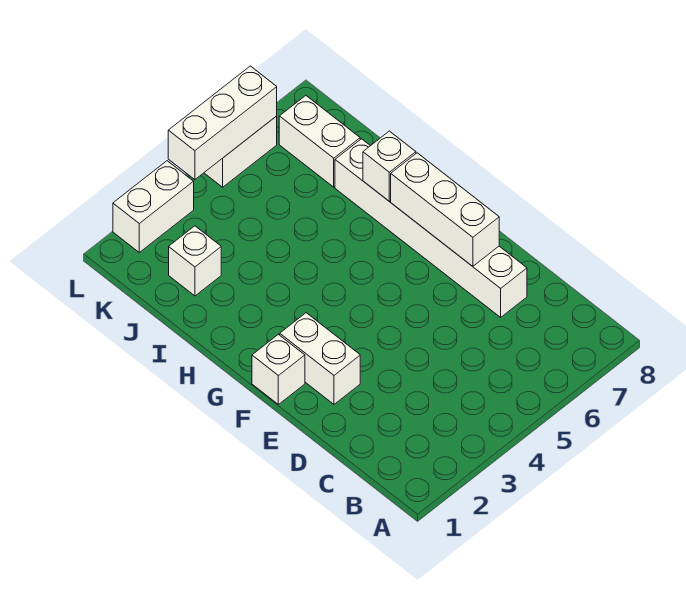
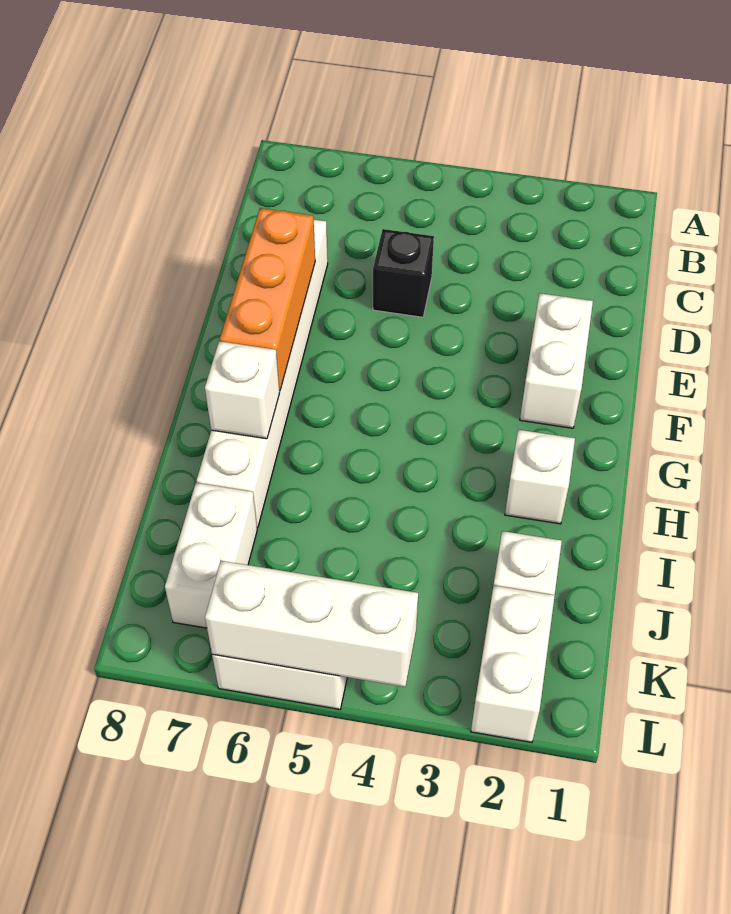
none -> black brick D5 level 1
white brick E7:G7 level 2 -> orange brick E7:G7 level 2
white brick F1 level 1 -> white brick H2 level 1
white brick L2:L3 level 1 -> white brick K2:L2 level 1

